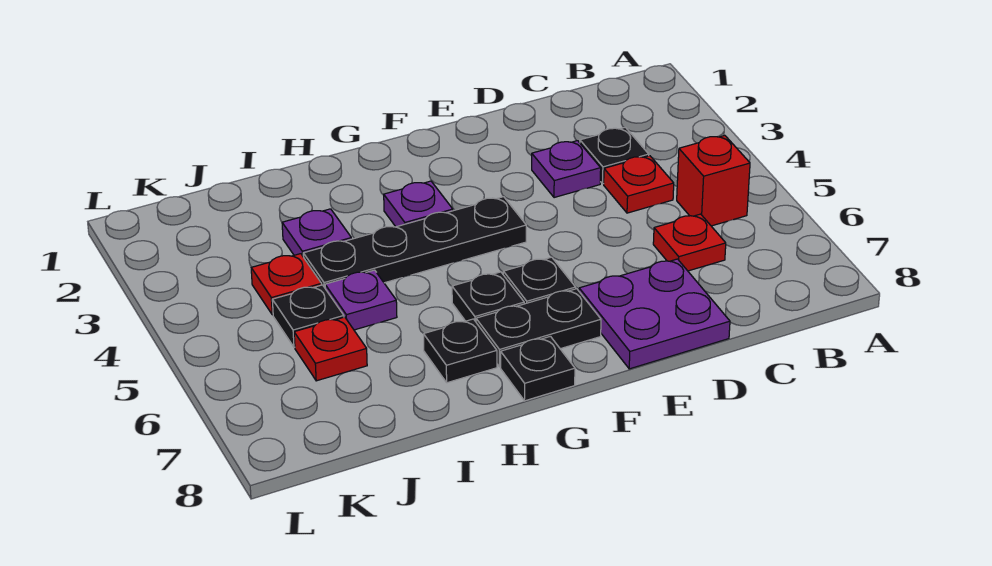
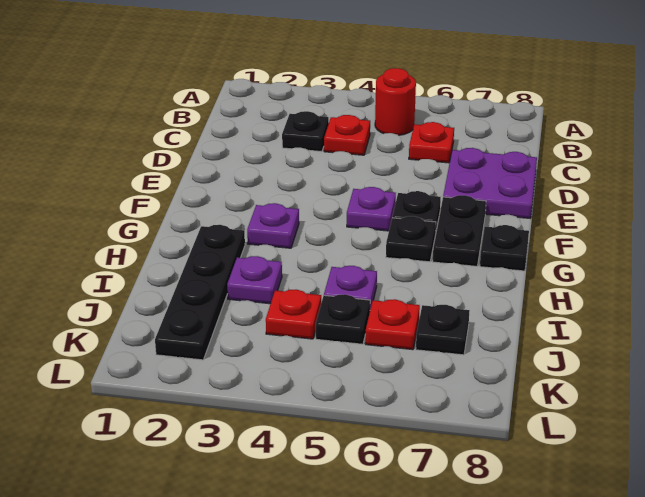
red brick B5 level 1 -> red round brick B5 level 1
purple plate D3 level 1 -> purple plate F5 level 1
black plate F4:I4 level 1 -> black plate H2:K2 level 1
black plate H7 level 1 -> black plate J7 level 1

